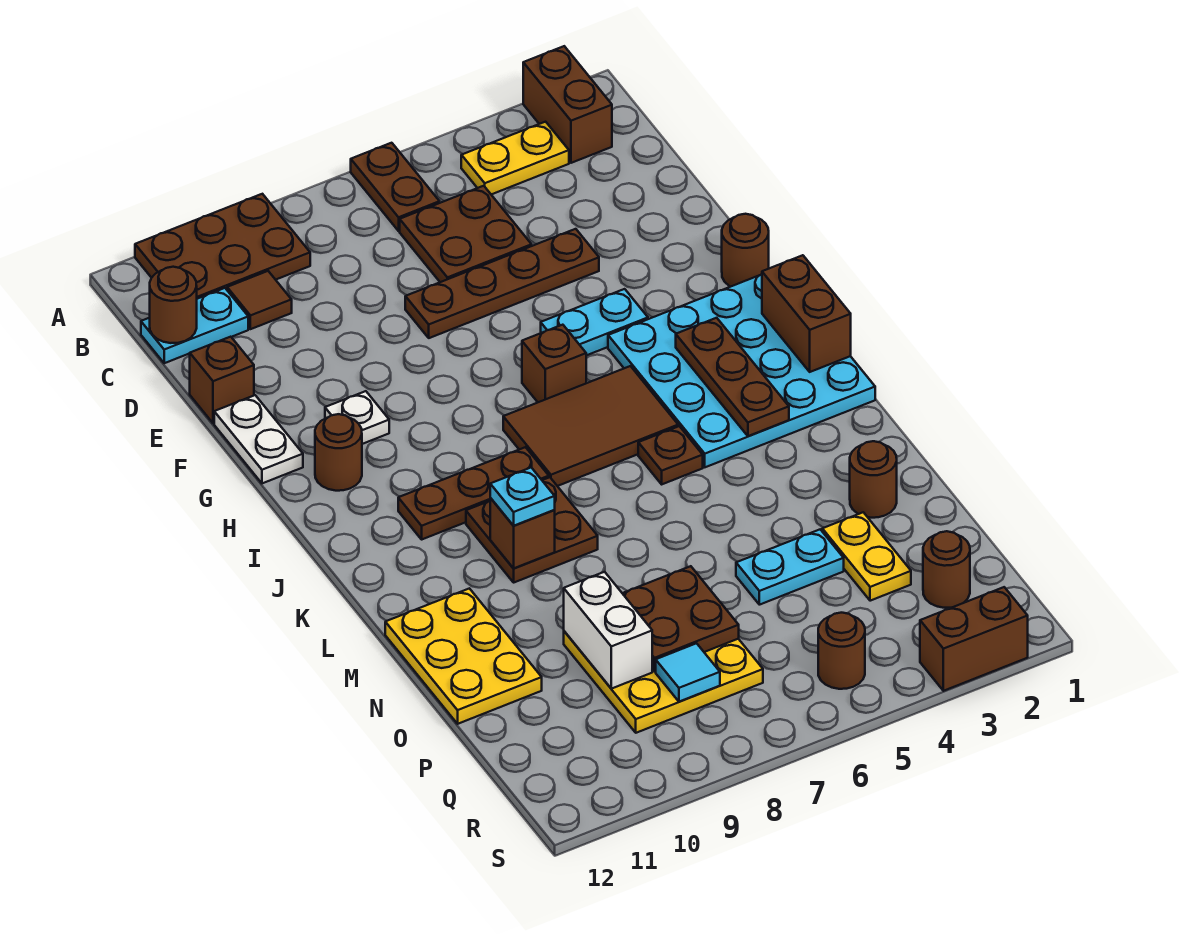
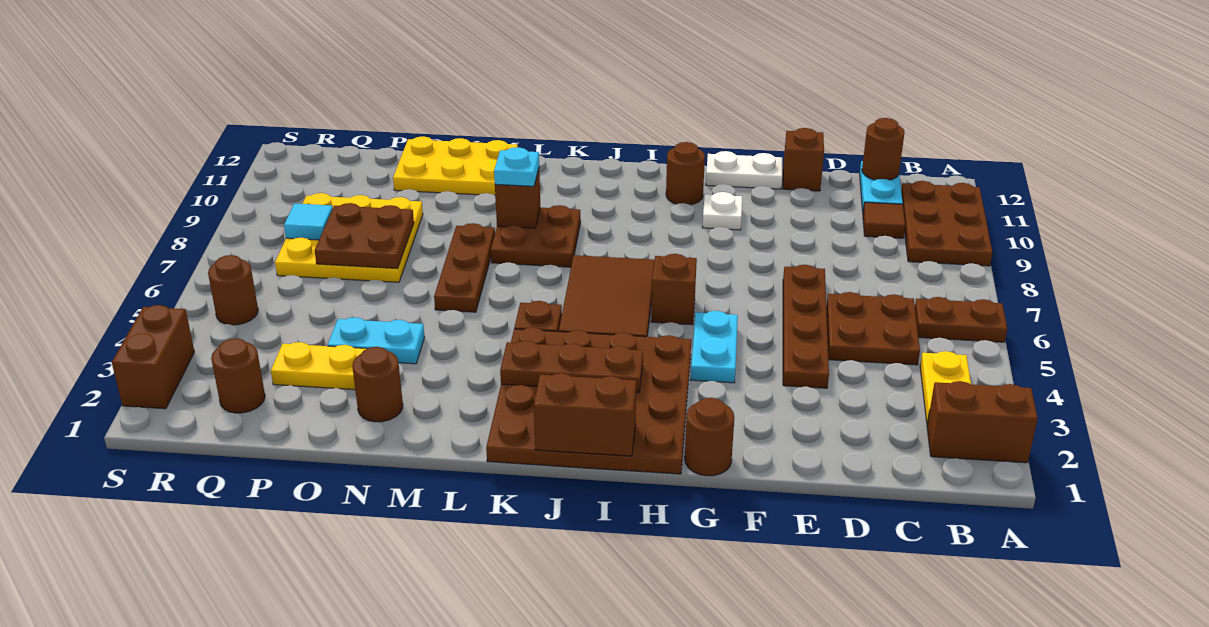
cyan plate H1:K4 level 1 -> brown plate H1:K4 level 1
brown plate J8:J10 level 1 -> brown plate M6:M8 level 1
cyan plate O4:O5 level 1 -> cyan plate N4:O4 level 1
white brick O9:P9 level 2 -> none

